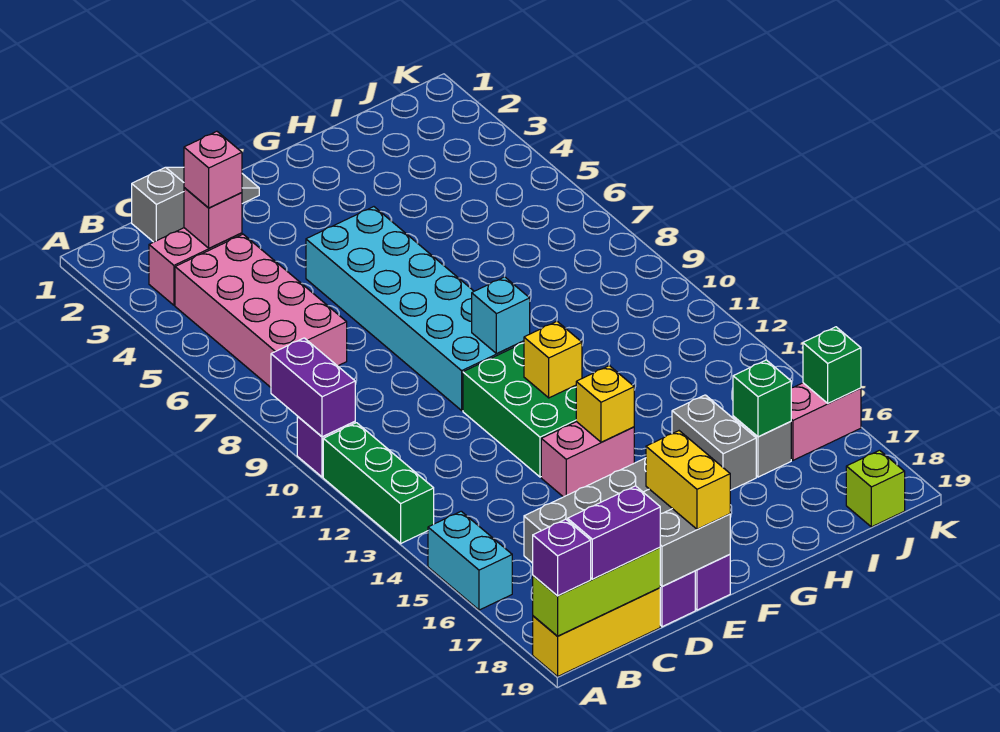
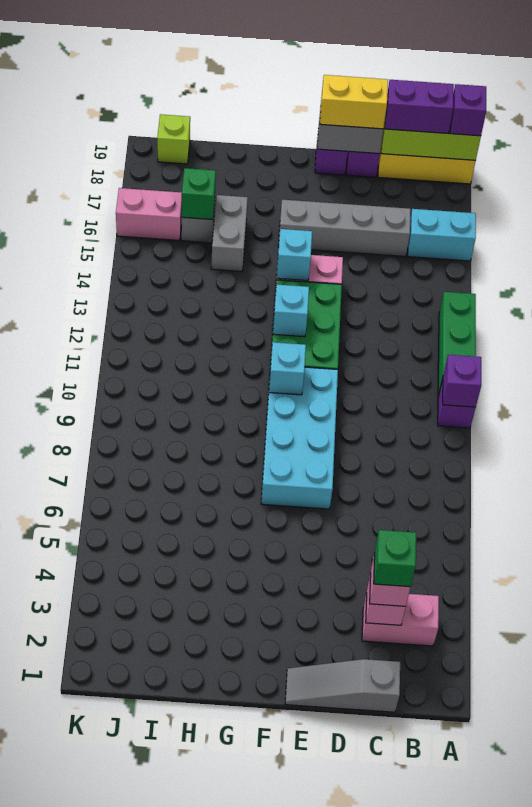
purple brick A9:A10 level 2 -> purple brick A10 level 2
cyan brick A15:A16 level 1 -> cyan brick A16:B16 level 1
pink brick B4:C7 level 1 -> none
cyan brick E5:F10 level 1 -> cyan brick E7:F10 level 1
yellow brick E18:E19 level 3 -> yellow brick D19:E19 level 3
yellow brick F12 level 2 -> cyan brick F12 level 2
yellow brick F14 level 2 -> cyan brick F14 level 2
green brick K16 level 2 -> green brick C3 level 4

